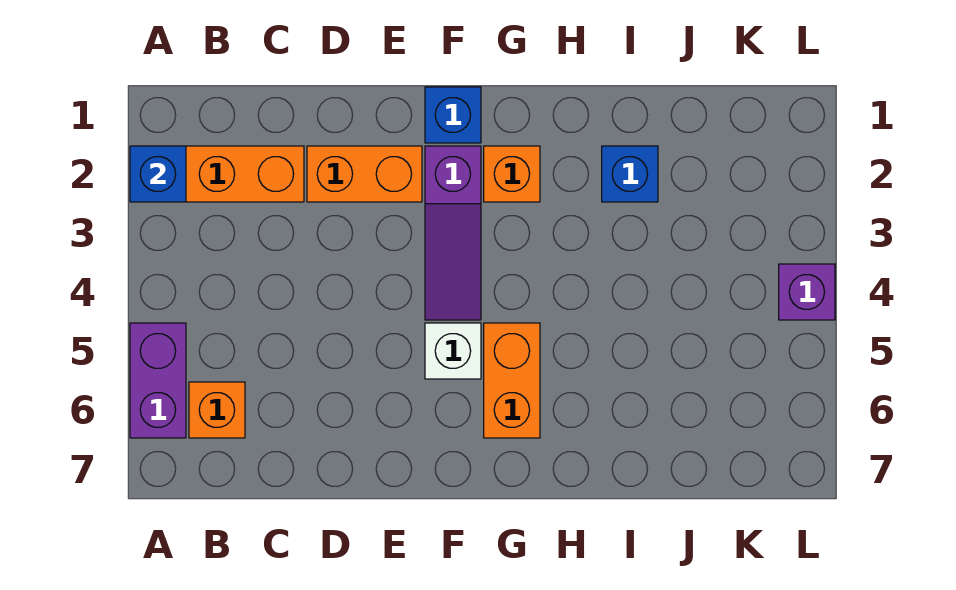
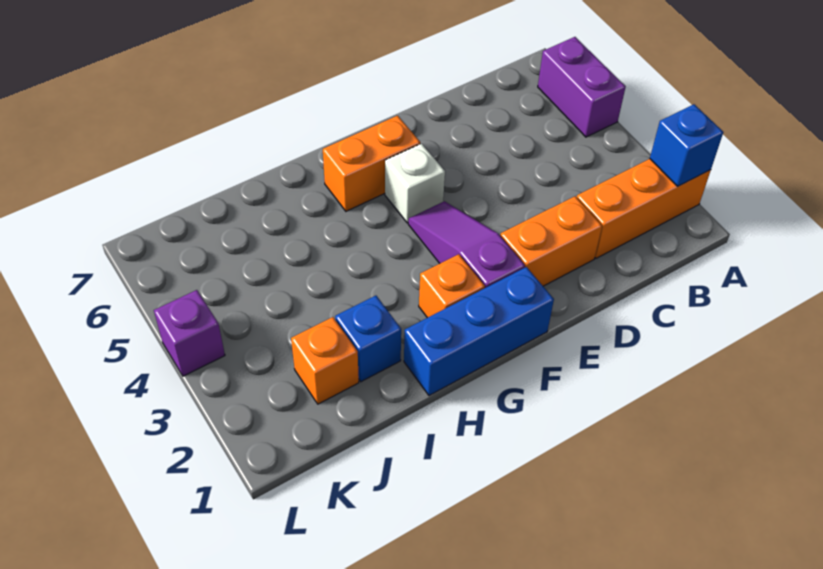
orange brick B6 level 1 -> orange brick J2 level 1
blue brick F1 level 1 -> blue brick F1:H1 level 1
orange brick G5:G6 level 1 -> orange brick F6:G6 level 1

